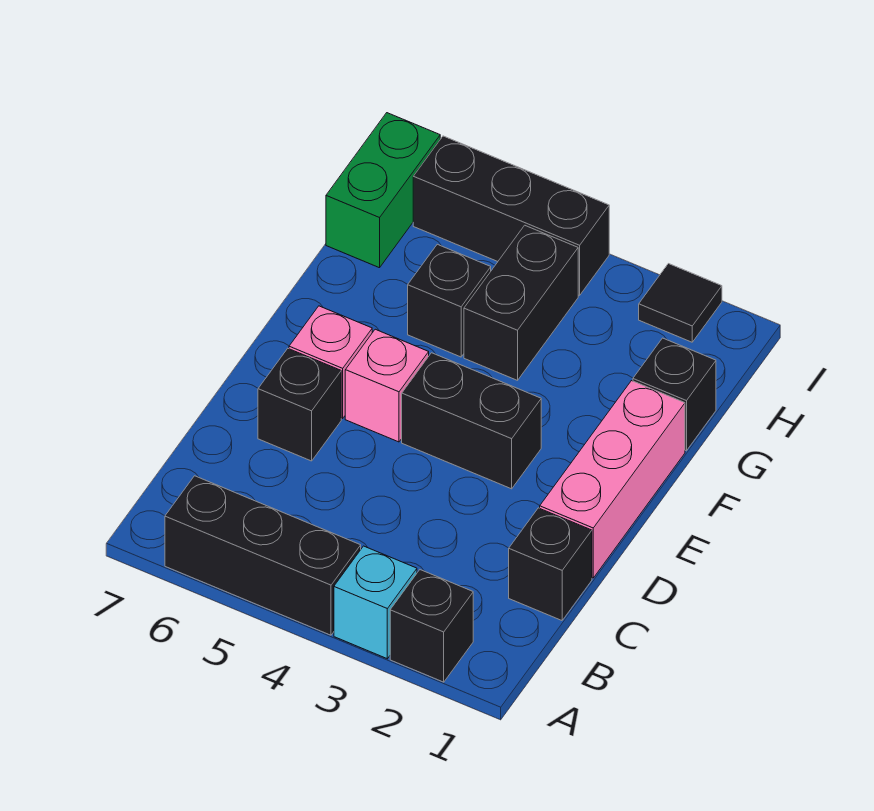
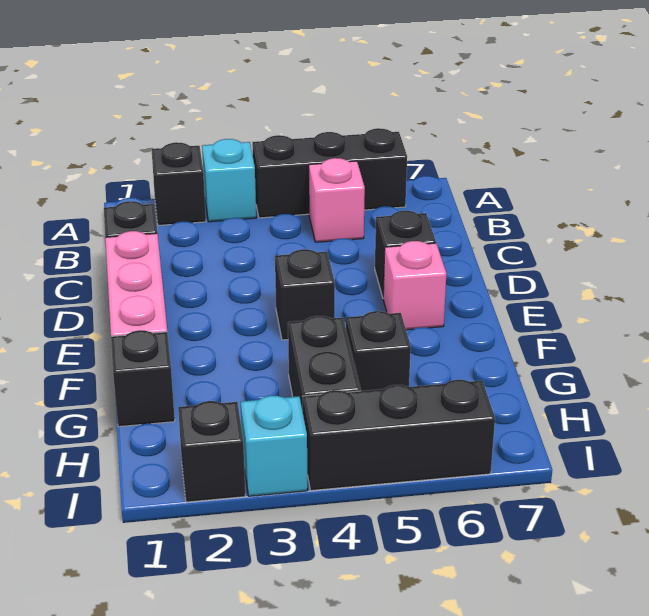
black brick E3:E4 level 1 -> black brick E4 level 1
pink brick E5 level 1 -> pink brick B5 level 1
green brick H7:I7 level 1 -> none
black tile I2 level 1 -> black brick I2 level 1
none -> cyan brick I3 level 1

